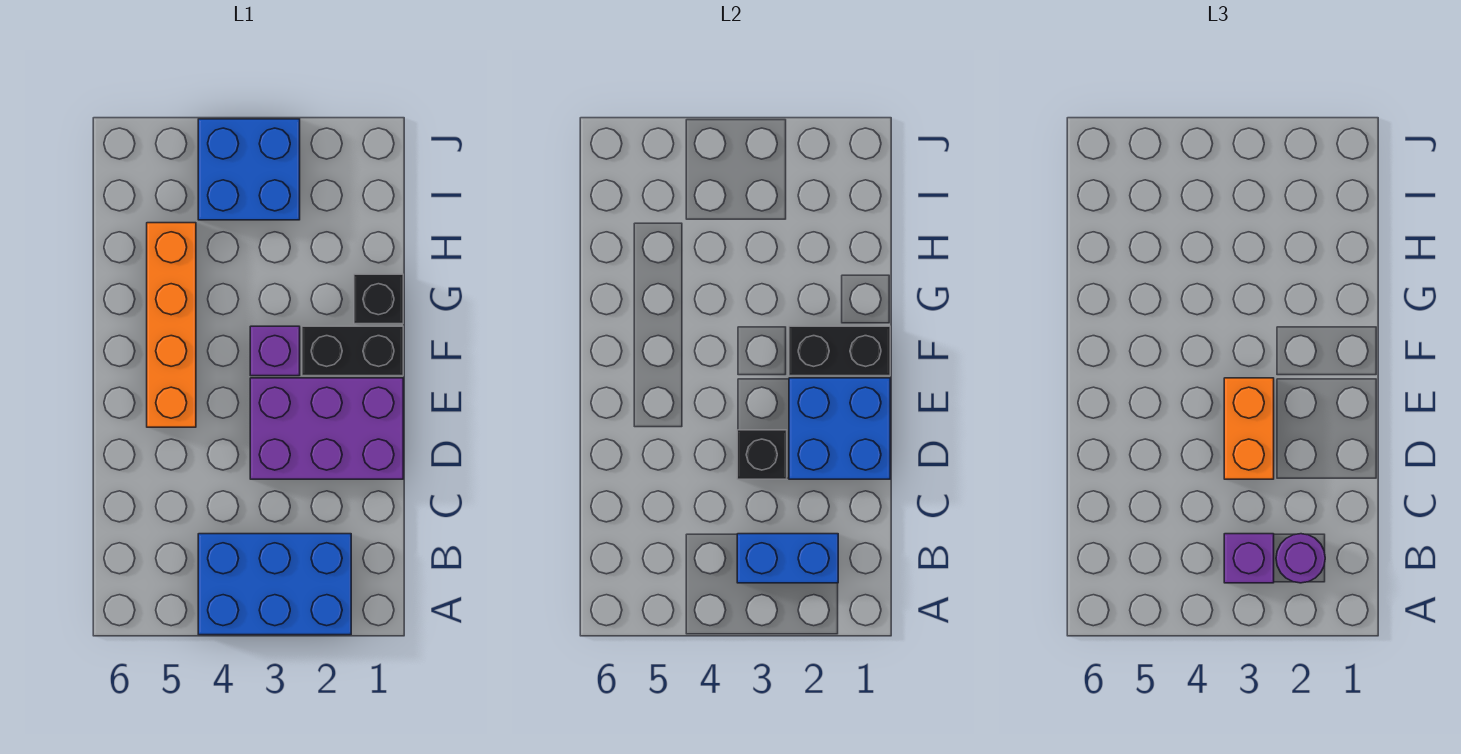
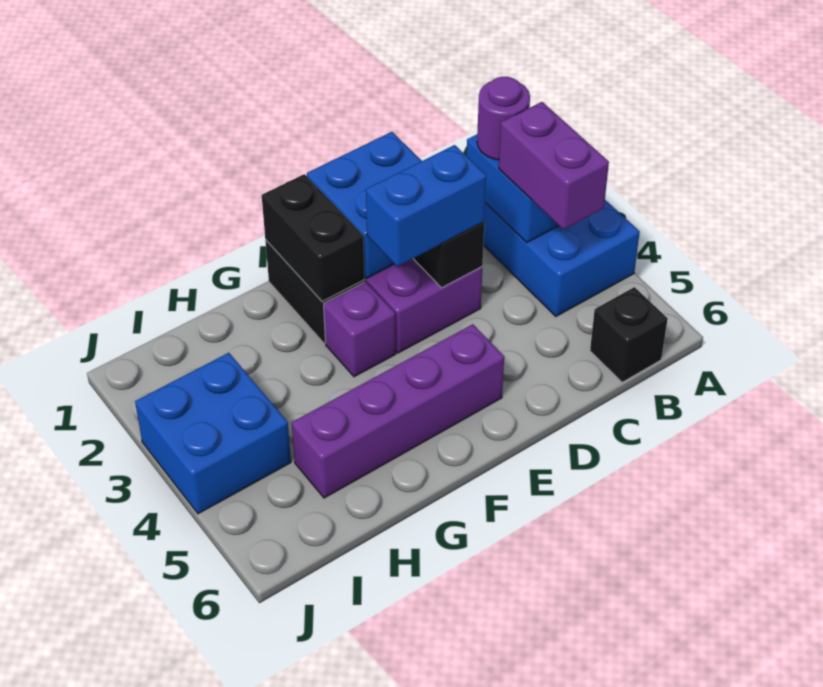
purple brick B3 level 3 -> purple brick B3:B4 level 3
orange brick D3:E3 level 3 -> blue brick D3:E3 level 3
orange brick E5:H5 level 1 -> purple brick E5:H5 level 1
black brick G1 level 1 -> black brick B6 level 1

